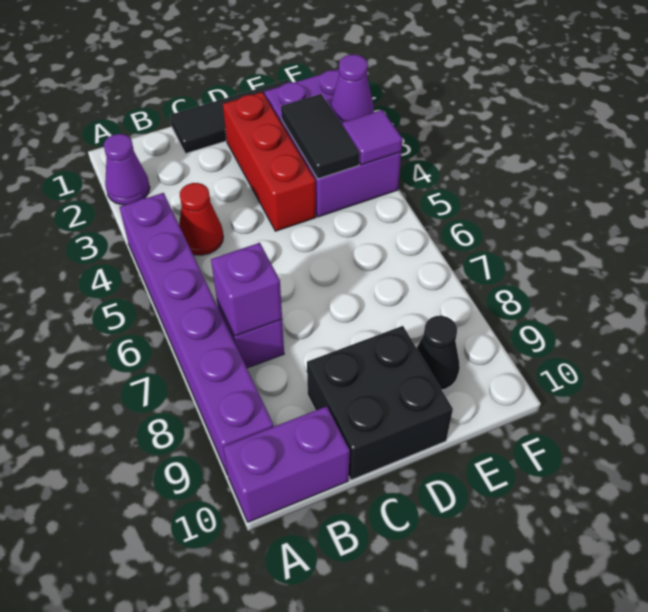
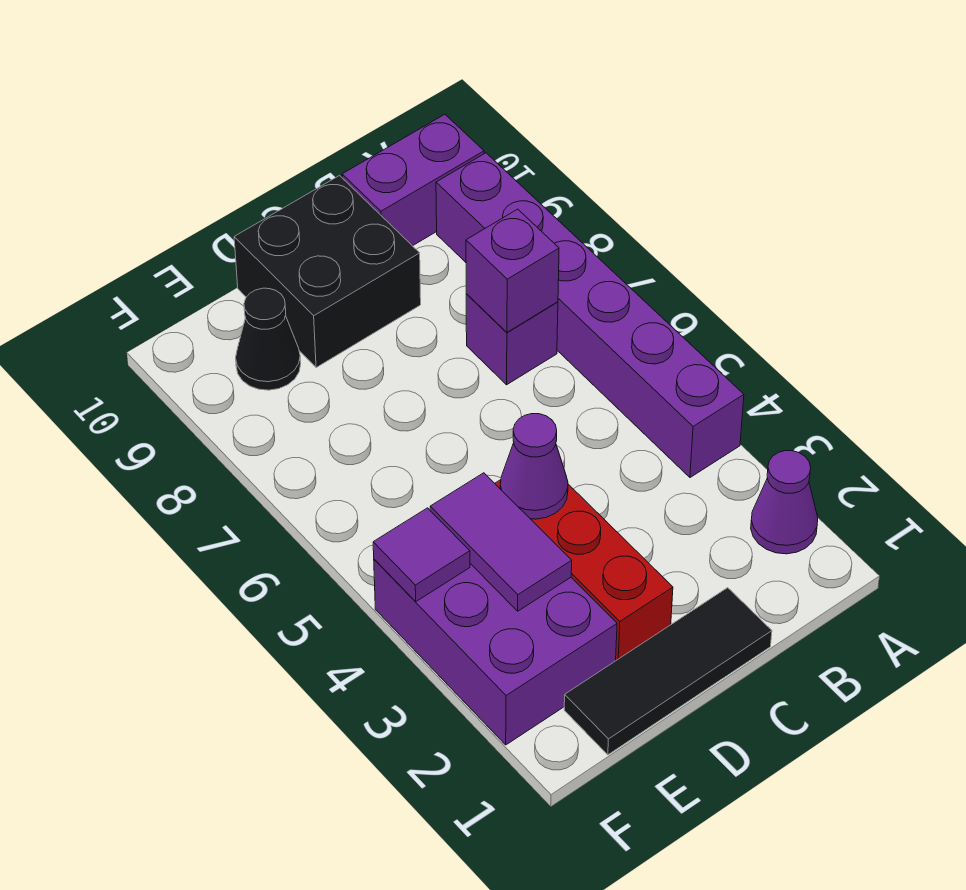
red cone B4 level 1 -> none
black tile E3:E4 level 2 -> purple tile E3:E4 level 2
purple cone F3 level 2 -> purple cone D4 level 2

